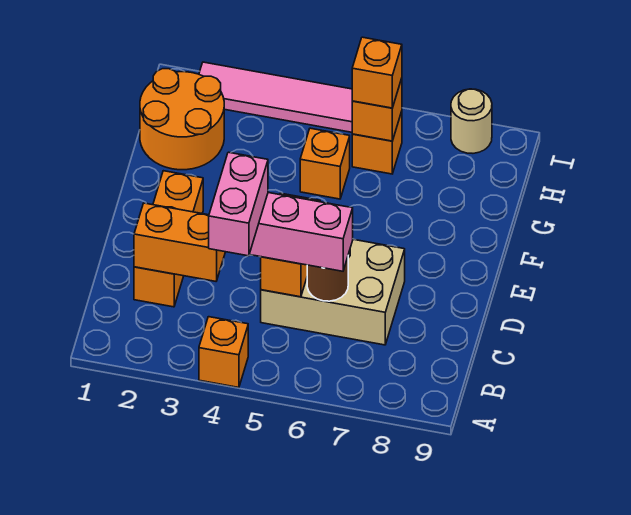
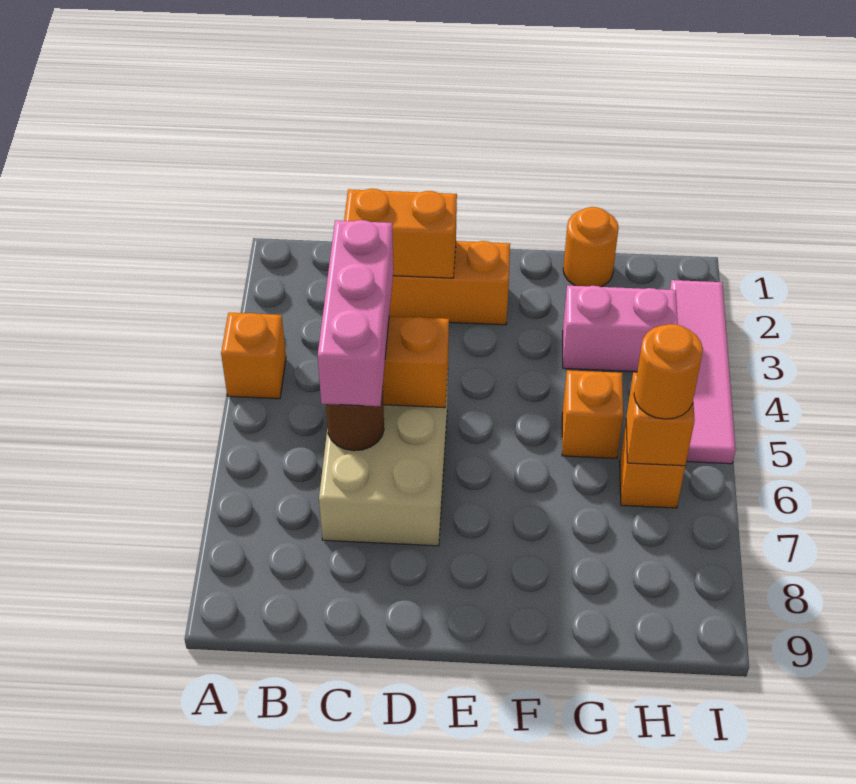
pink brick B4:C4 level 4 -> pink brick G3:H3 level 1
orange brick C2:C3 level 2 -> orange brick C2:D2 level 2
orange round brick G1:H2 level 1 -> orange round brick G1 level 1
orange brick H6 level 3 -> orange round brick H6 level 3
tan round brick I8 level 1 -> none

